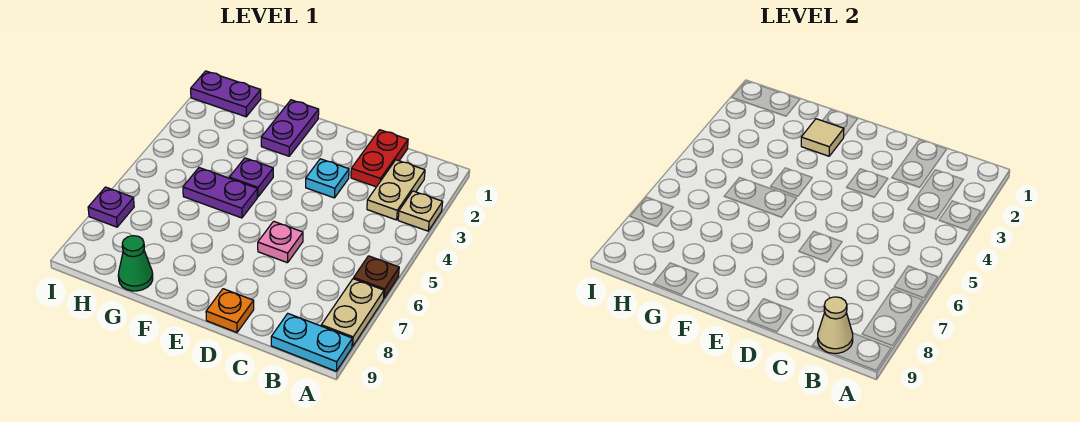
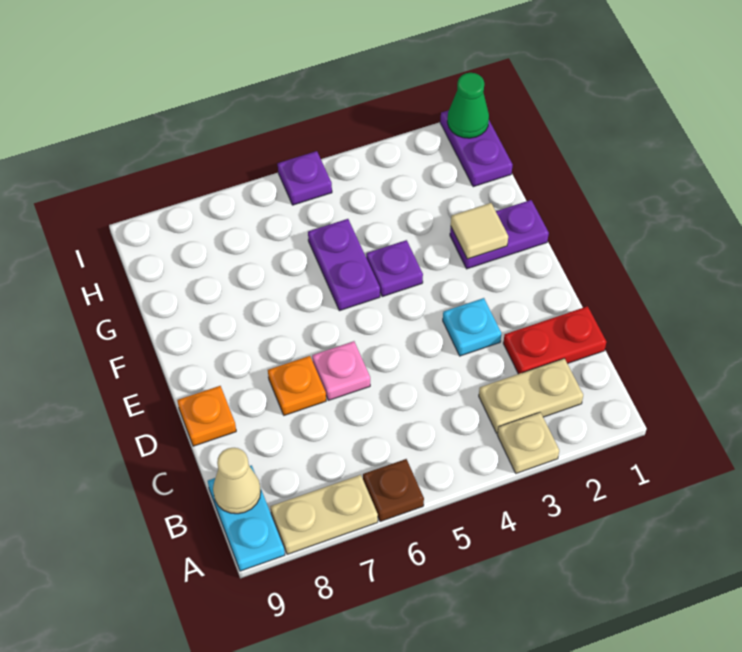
none -> orange plate D7 level 1
green cone G9 level 1 -> green cone I1 level 2
purple plate I7 level 1 -> purple plate I5 level 1

